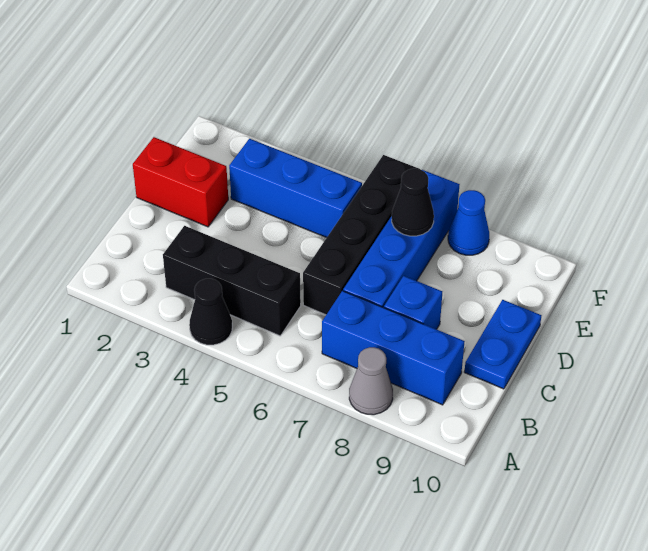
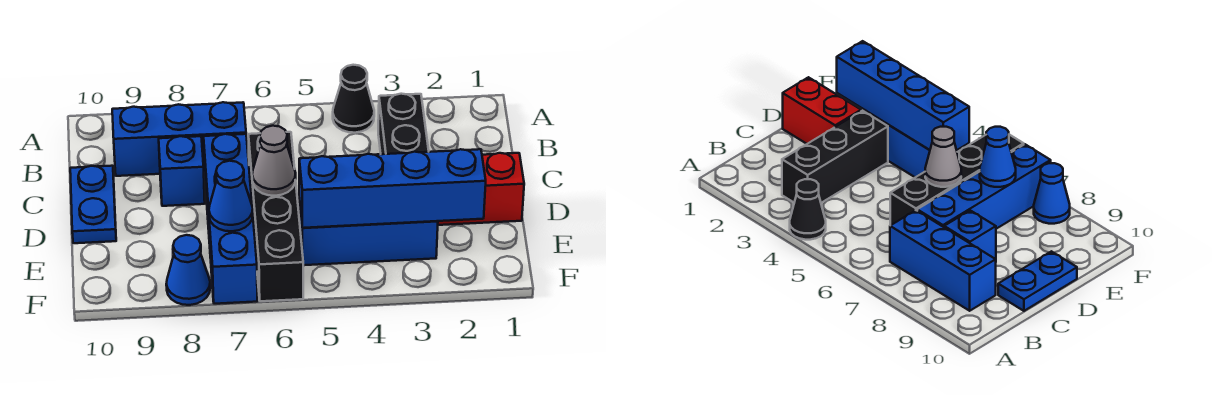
grey cone A8 level 1 -> grey cone D6 level 2
black brick B3:B5 level 1 -> black brick B3:D3 level 1
none -> blue brick E2:E5 level 2
black cone E7 level 2 -> blue cone E7 level 2

